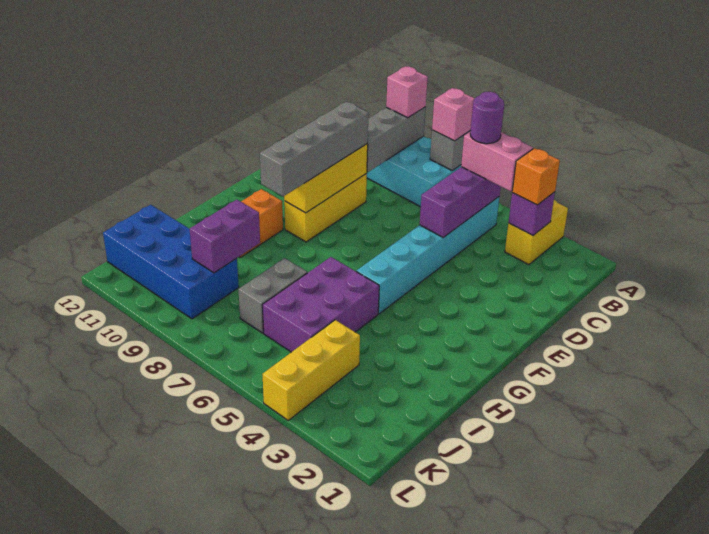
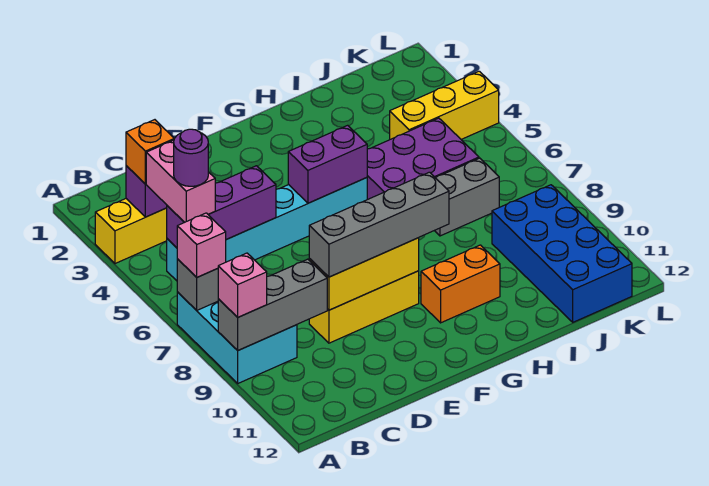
purple brick I9:J9 level 2 -> purple brick F5:G5 level 2

